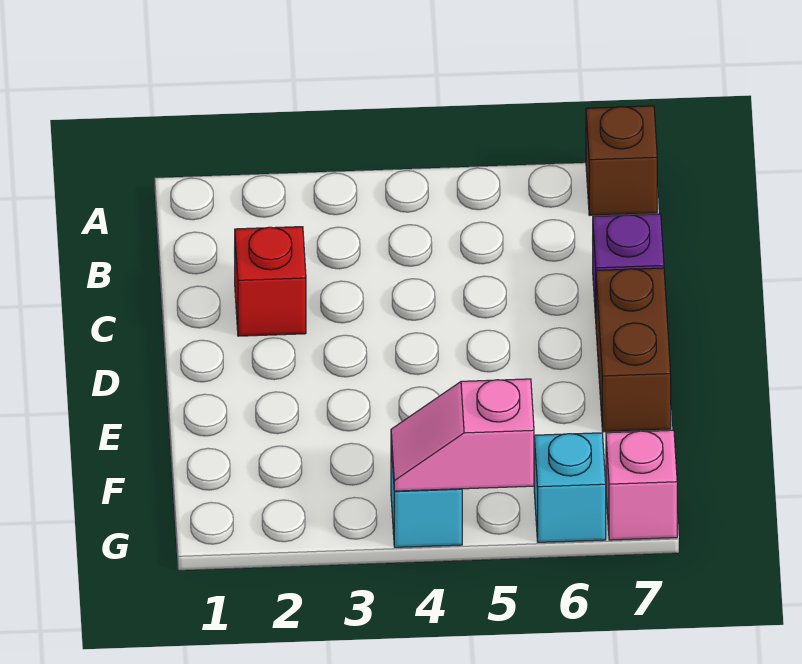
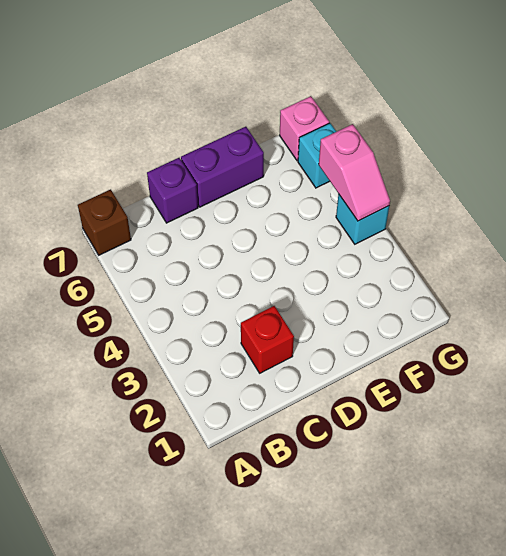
brown brick D7:E7 level 1 -> purple brick D7:E7 level 1

